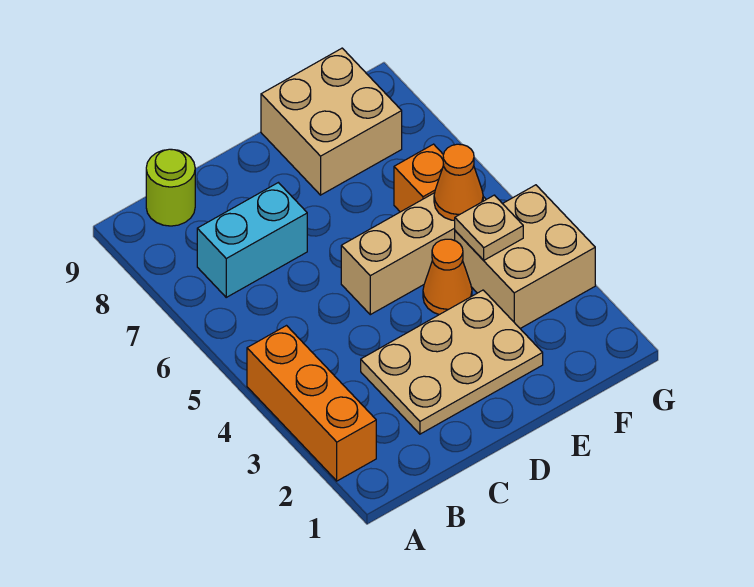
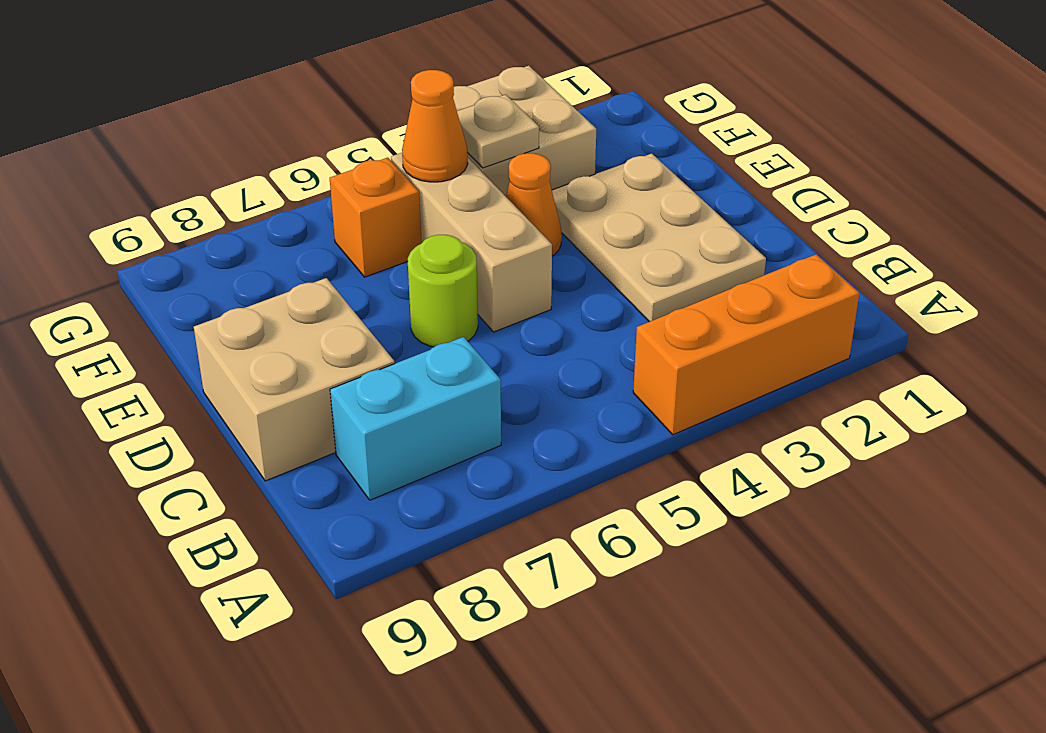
cyan brick B7:C7 level 1 -> cyan brick B7:B8 level 1
lime round brick B9 level 1 -> lime round brick D6 level 1
tan brick E8:F9 level 1 -> tan brick C8:D9 level 1

